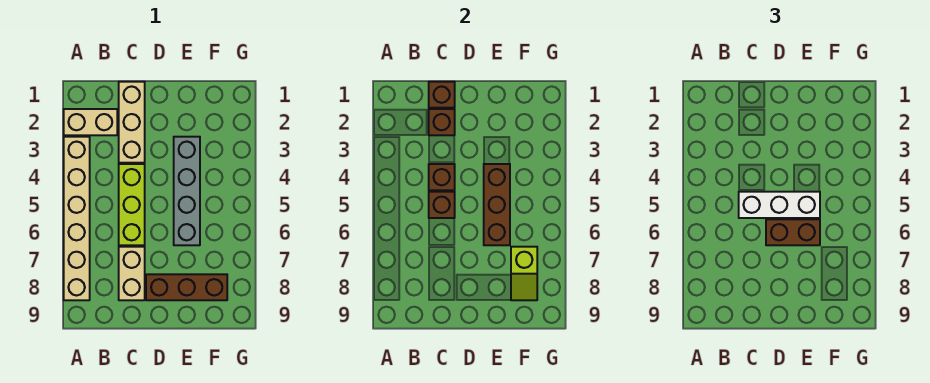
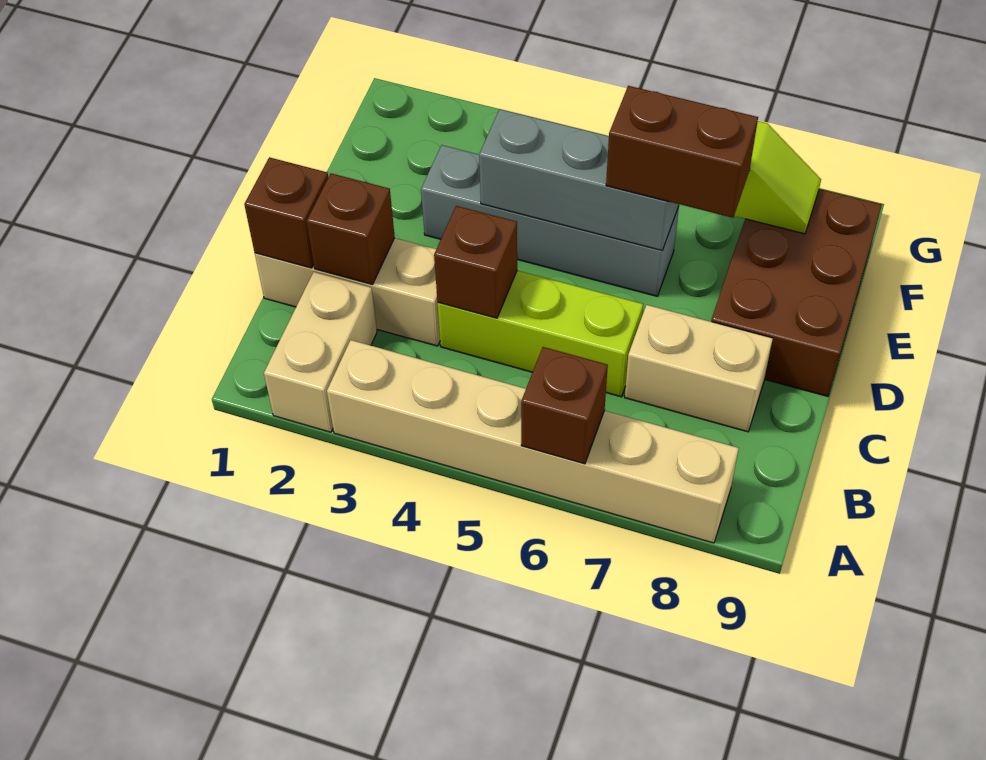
brown brick C5 level 2 -> brown brick A6 level 2
white brick C5:E5 level 3 -> none
brown brick D6:E6 level 3 -> brown brick E6:E7 level 3
brown brick D8:F8 level 1 -> brown brick D8:F9 level 1
brown brick E4:E6 level 2 -> grey brick E4:E6 level 2

